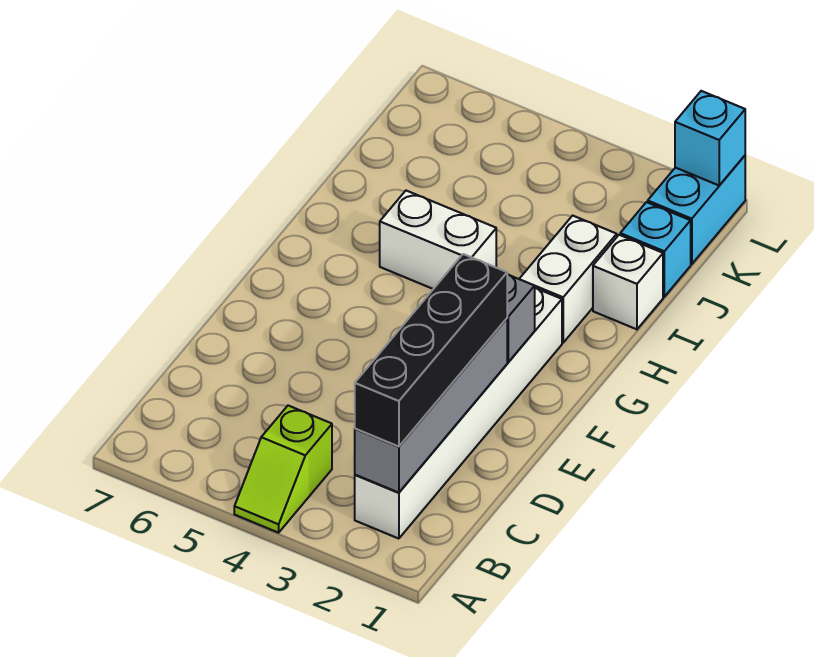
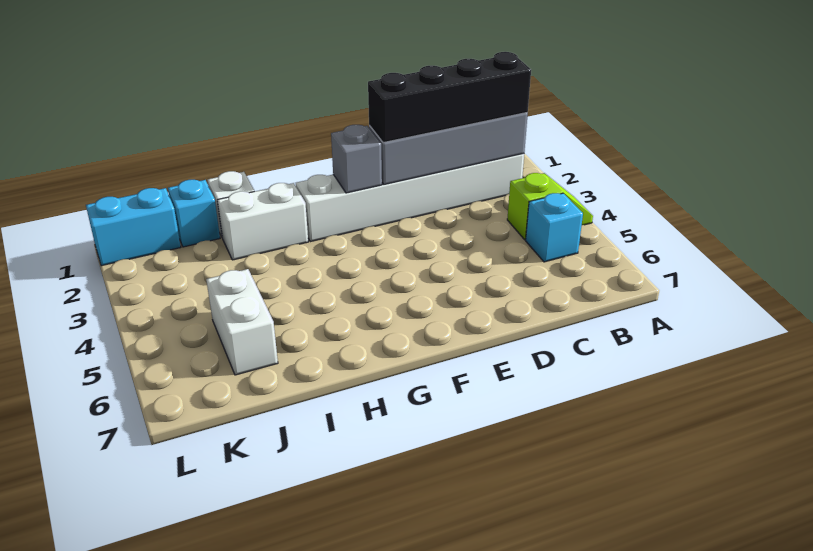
white brick H4:H5 level 1 -> white brick J5:J6 level 1
cyan brick L1 level 2 -> cyan brick B5 level 1

